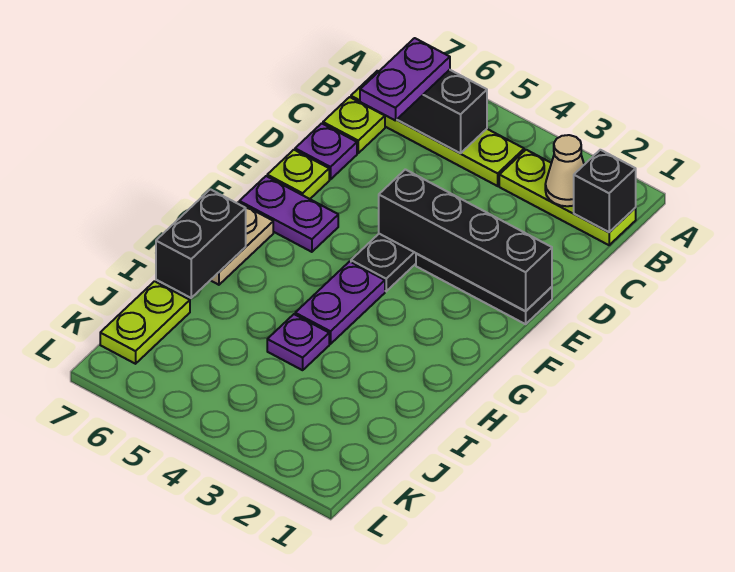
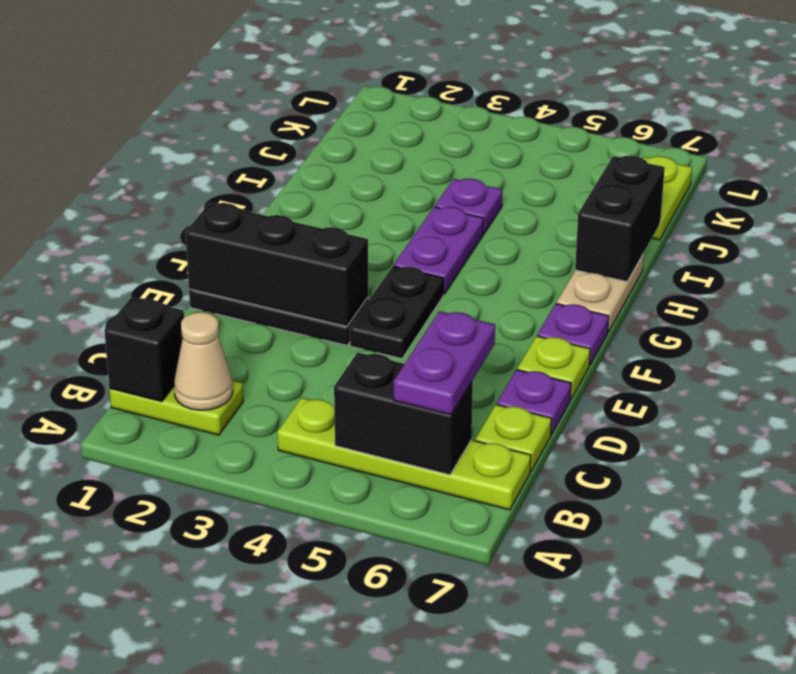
lime plate B1:B3 level 1 -> lime plate B1:B2 level 1
black brick E1:E4 level 2 -> black brick E1:E3 level 2
purple plate F6:F7 level 1 -> purple plate F7 level 1

